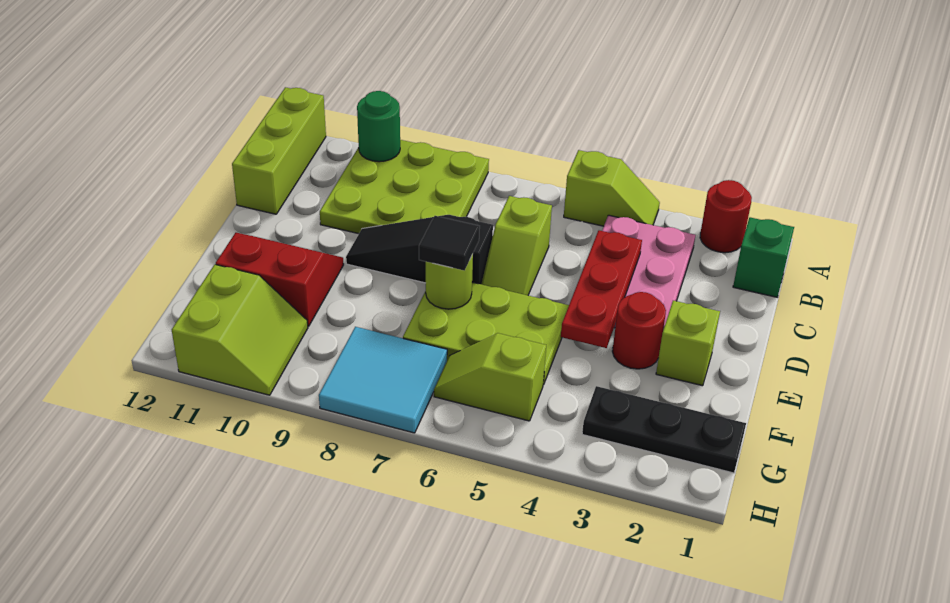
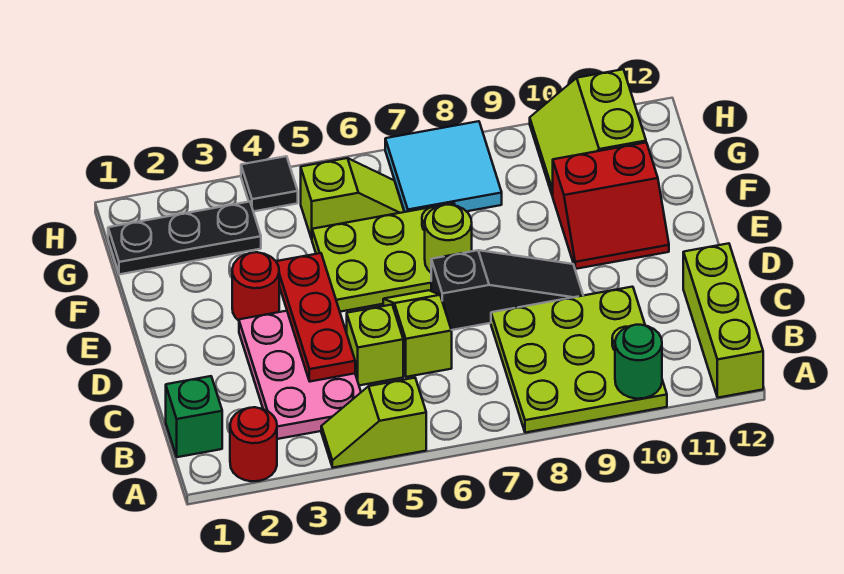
lime brick E2 level 1 -> lime brick C5 level 1
black tile E7 level 3 -> black tile H4 level 1

